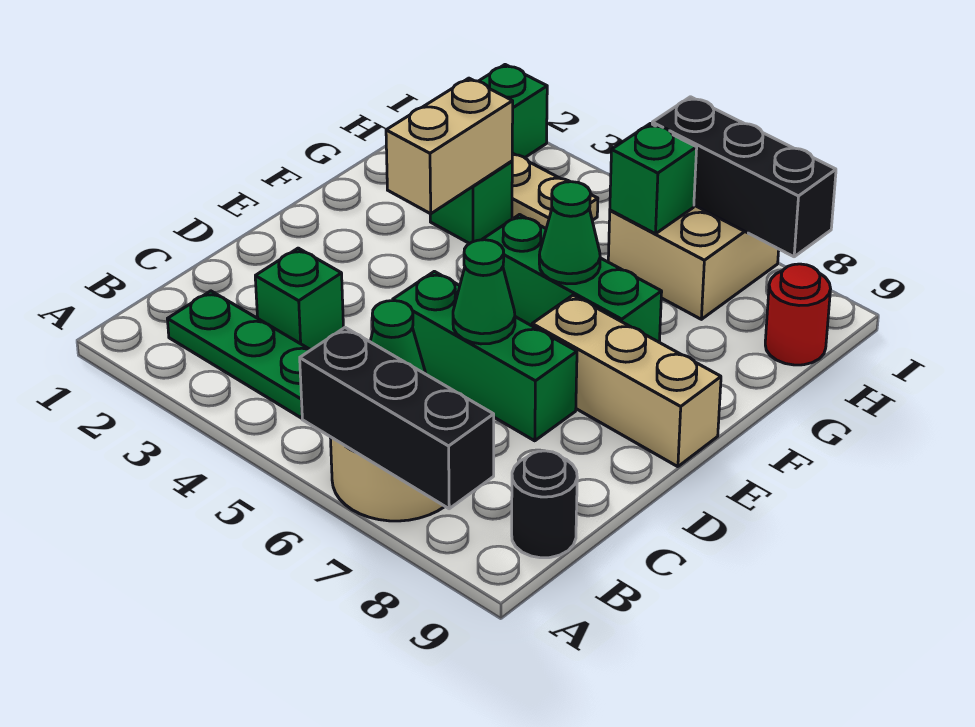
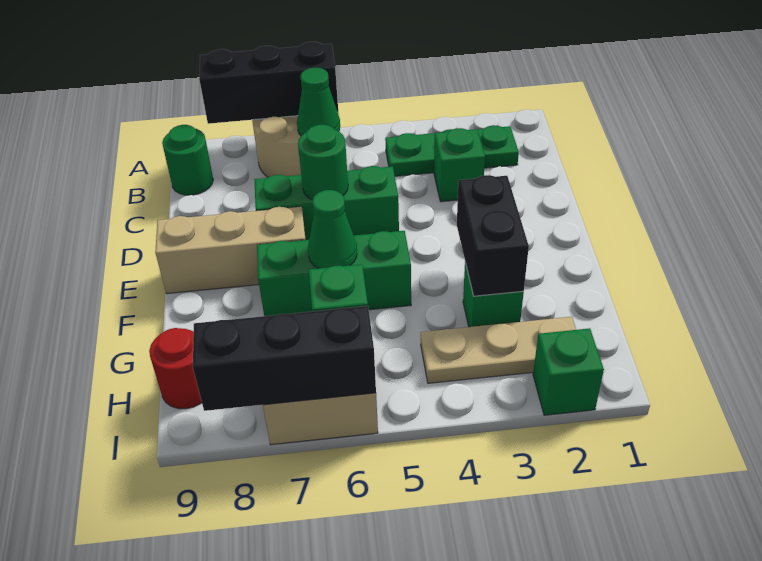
black round brick B9 level 1 -> green round brick B9 level 1
green cone D6 level 2 -> green round brick D6 level 2
tan brick F3:G3 level 2 -> black brick F3:G3 level 2

